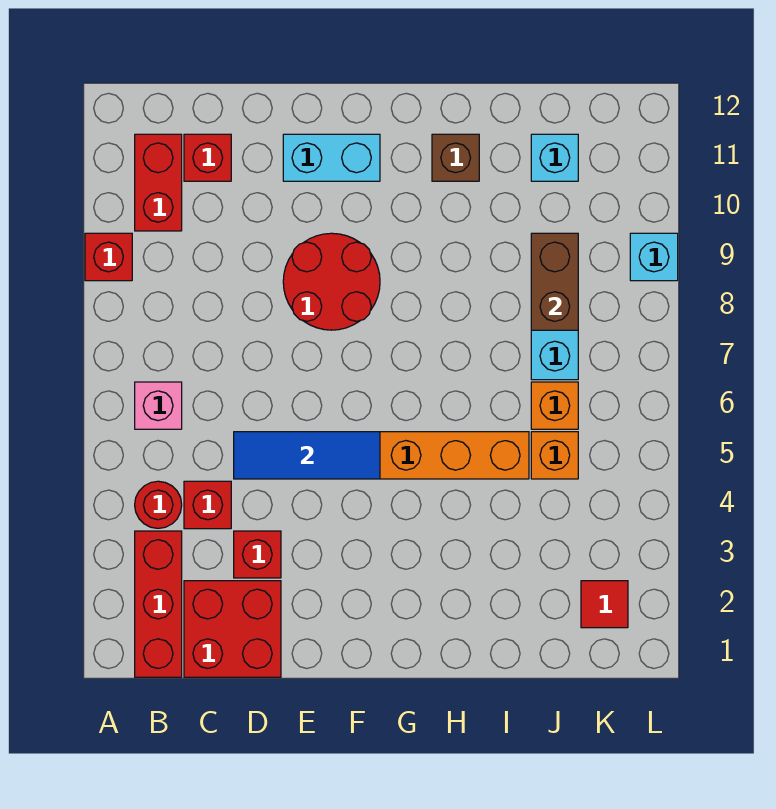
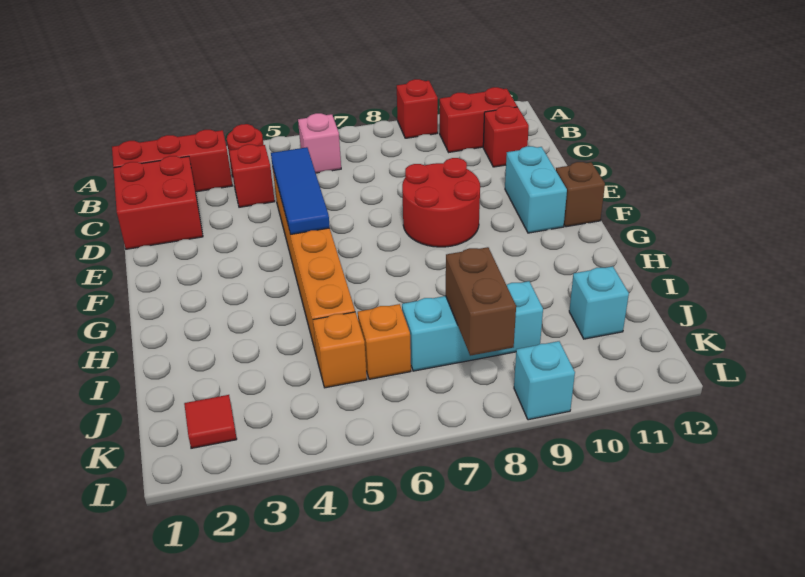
red brick D3 level 1 -> none
brown brick H11 level 1 -> brown brick F12 level 1
brown brick J8:J9 level 2 -> brown brick J8:K8 level 2

